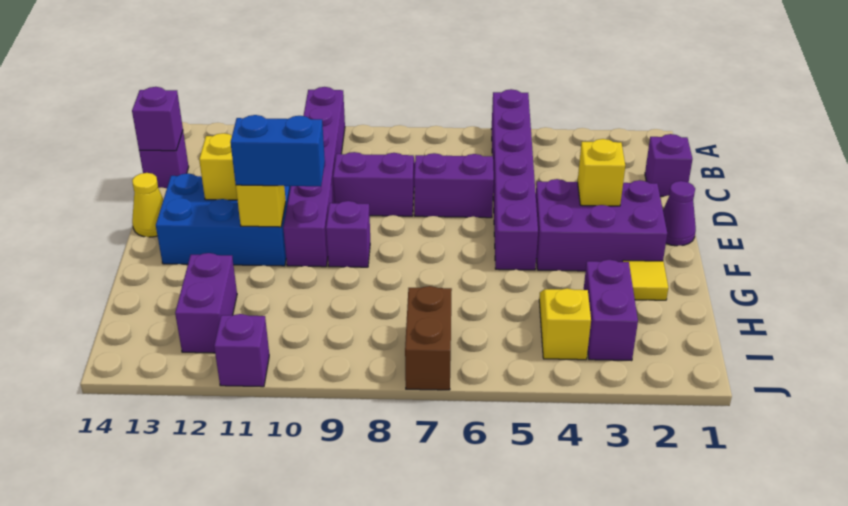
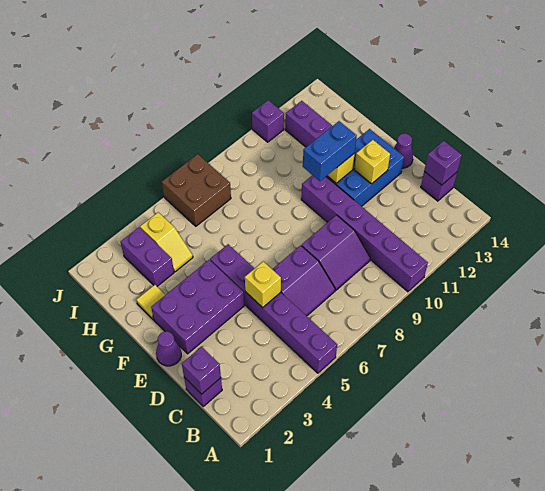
yellow brick E3 level 2 -> yellow brick D5 level 2
yellow cone E14 level 1 -> purple cone E14 level 1
purple brick F9 level 1 -> purple brick C1 level 2
brown brick I7:J7 level 1 -> brown brick I6:J7 level 1

